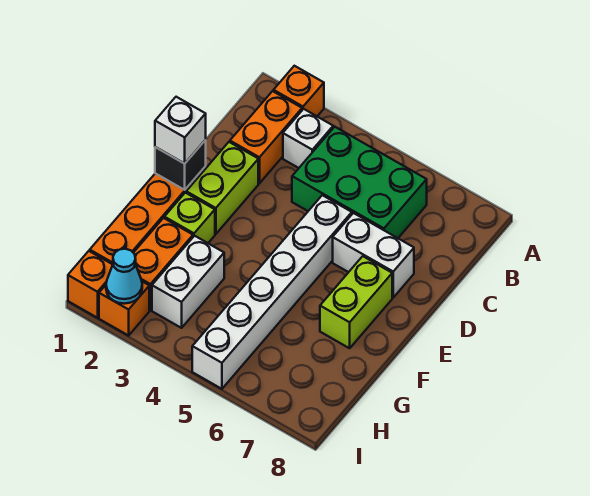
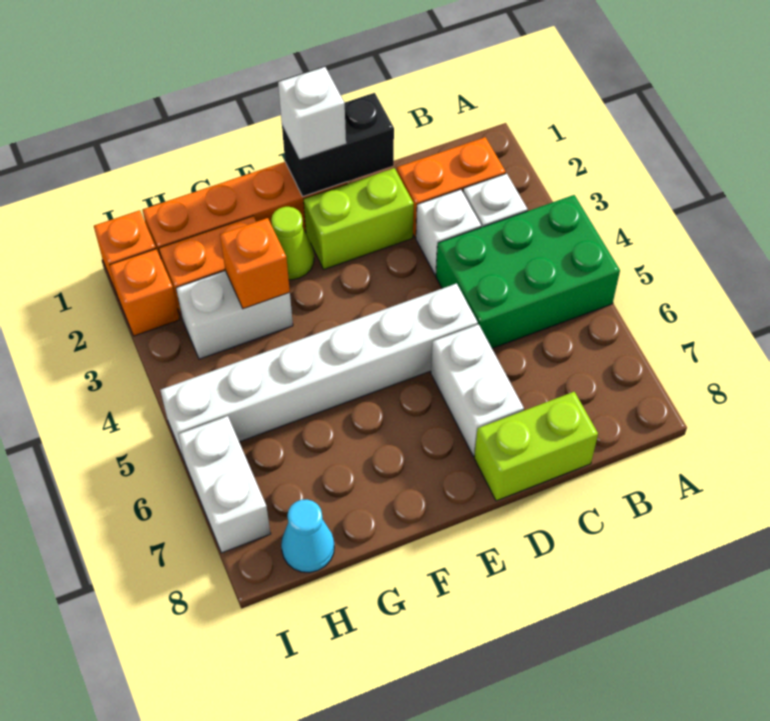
orange brick A2 level 1 -> orange brick G3 level 2
green brick B4:C6 level 1 -> green brick A4:C5 level 1
none -> white brick C3 level 1
black brick E1 level 2 -> black brick D1:E1 level 2
lime brick E7:F7 level 1 -> lime brick C8:D8 level 1
lime brick F2 level 1 -> lime cone F2 level 1
cyan cone I2 level 2 -> cyan cone H8 level 1
none -> white brick I6:I7 level 1

